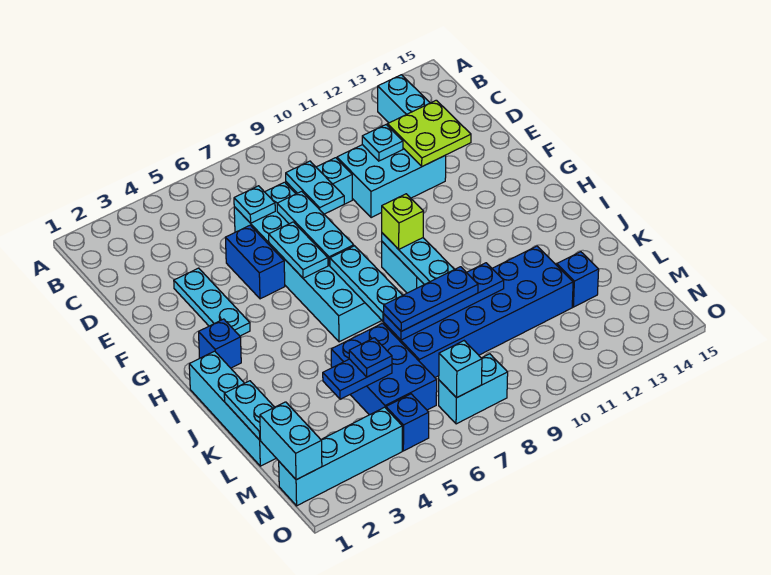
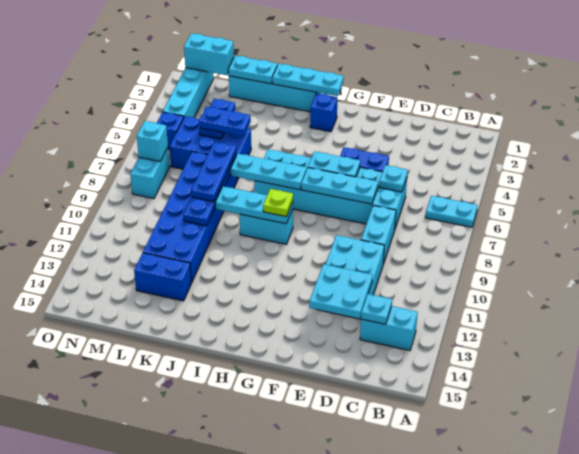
cyan plate D8:E8 level 2 -> cyan plate A6:B6 level 1
cyan plate D11 level 2 -> cyan plate C13 level 2
lime plate D12:E13 level 2 -> cyan plate D12:E13 level 2
cyan plate E3:G3 level 1 -> cyan plate H1:J1 level 2
lime brick H9 level 3 -> lime plate H9 level 3
blue plate L5 level 3 -> blue plate K5:L5 level 3
blue brick L13 level 1 -> blue brick K13:L13 level 1

